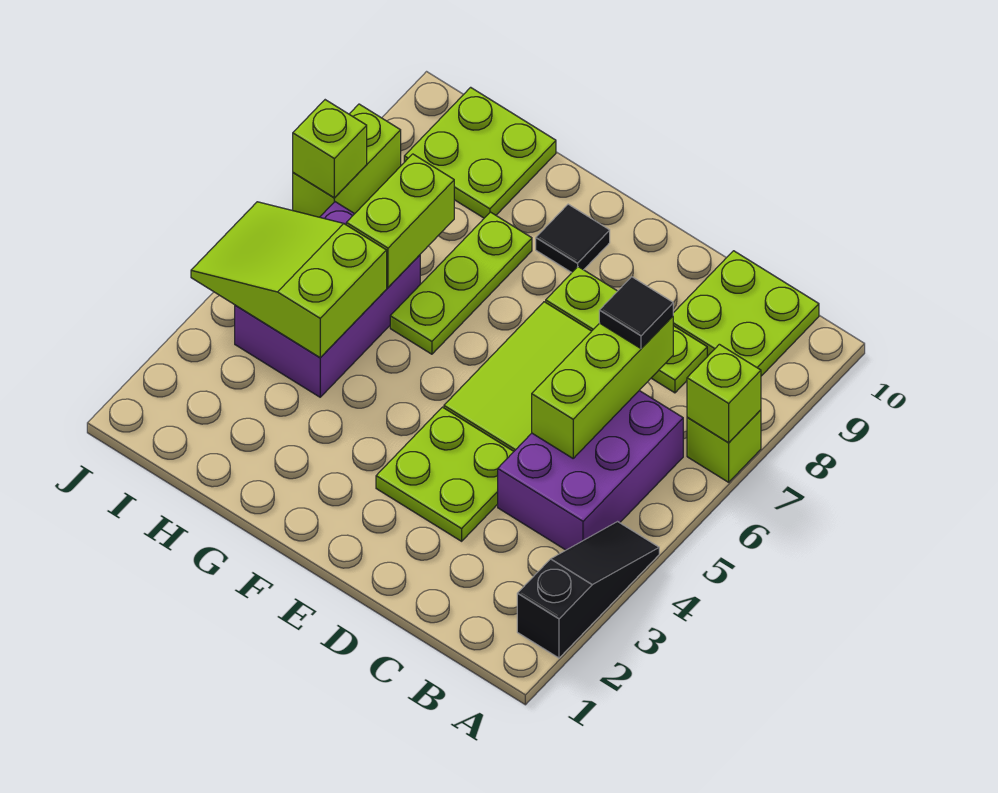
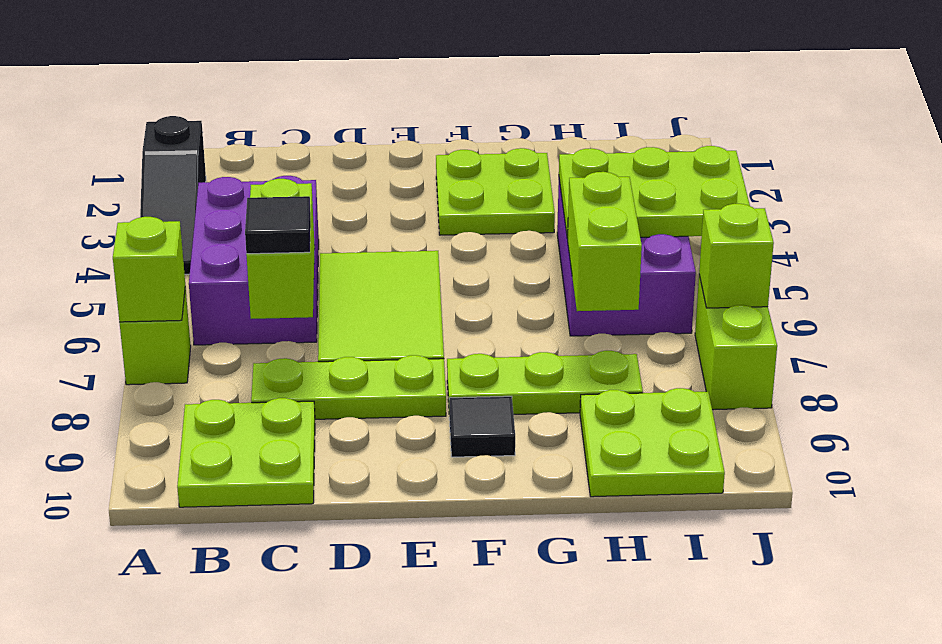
lime brick C5:C7 level 2 -> lime brick C6:C7 level 2
lime plate D3:E4 level 1 -> lime plate F2:G3 level 1
lime plate G6:G8 level 1 -> lime plate F8:H8 level 1
lime slope H4:J5 level 2 top H -> lime plate H4:J5 level 2

